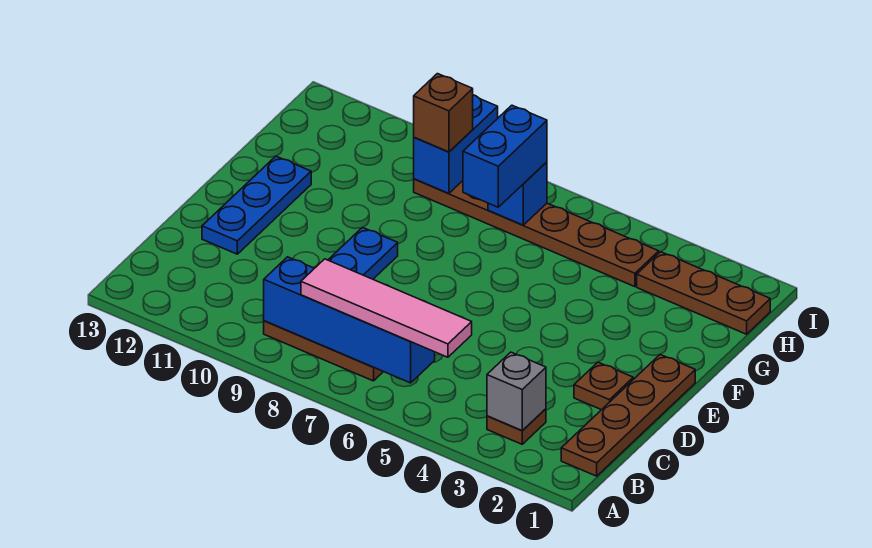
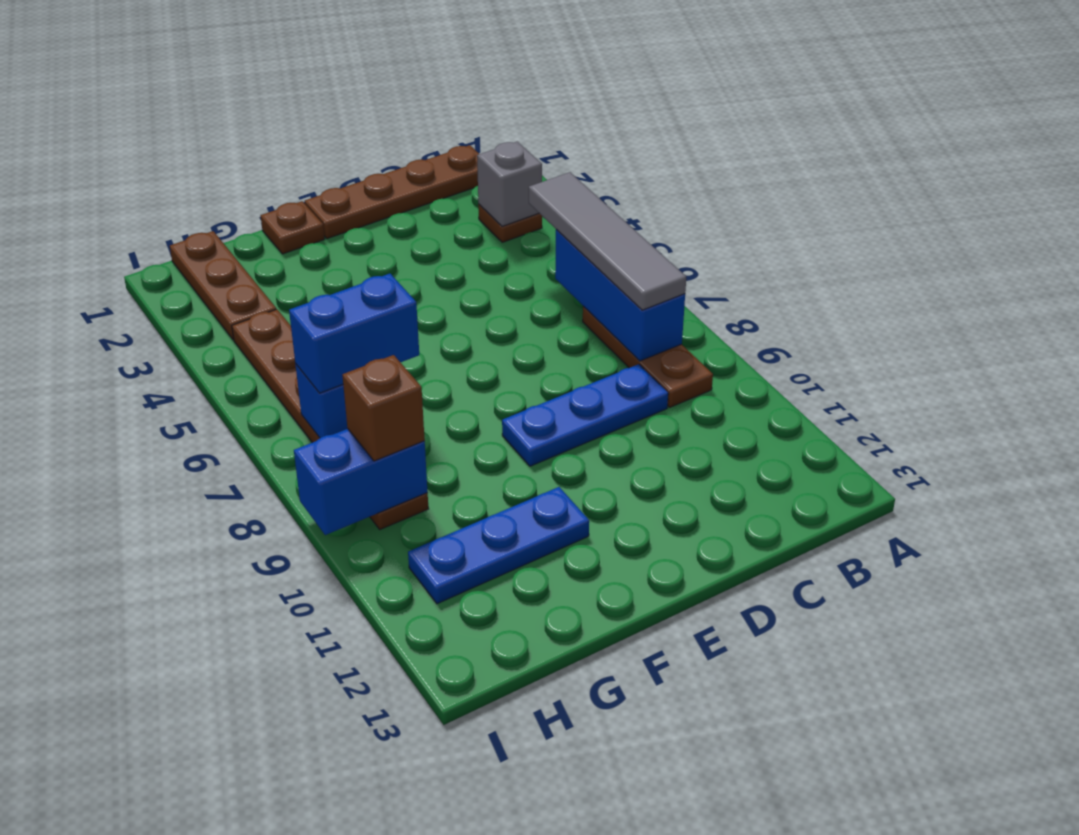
pink tile B5:B8 level 3 -> grey tile B5:B8 level 3
blue brick B6:B9 level 2 -> blue brick B6:B8 level 2
brown plate D2 level 1 -> brown plate F1 level 1
blue plate D12:F12 level 1 -> blue plate F11:H11 level 1

